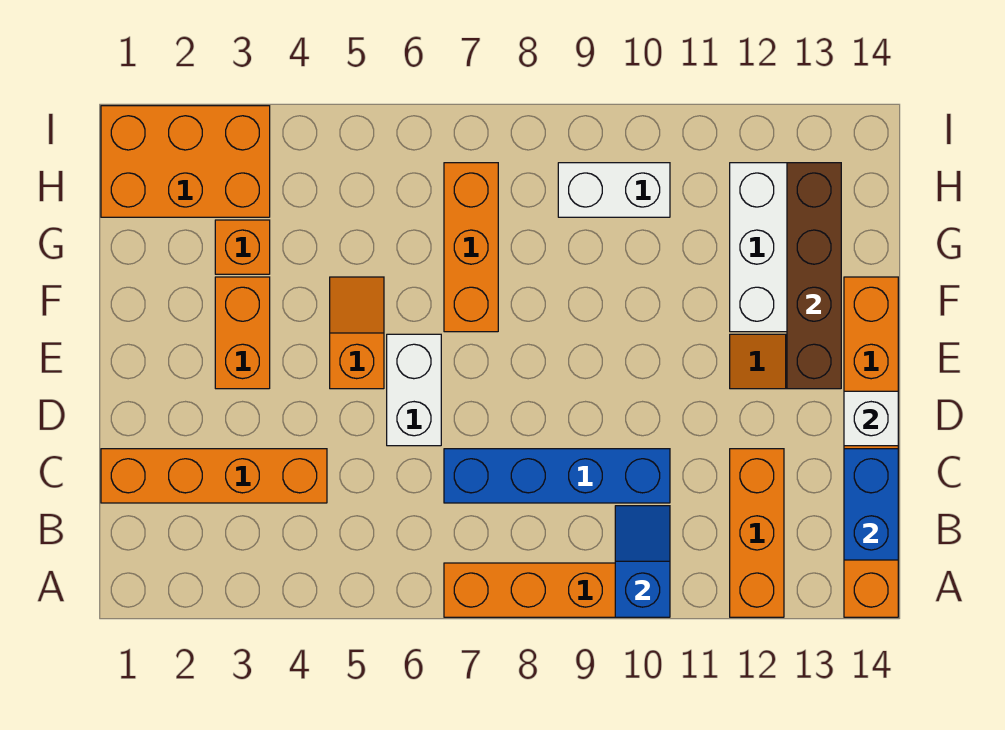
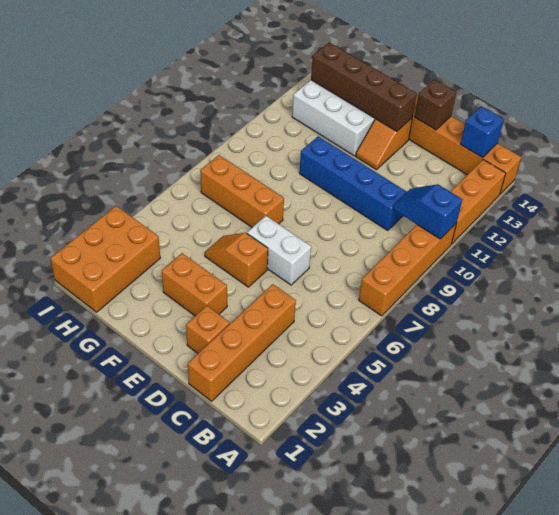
orange brick A12:C12 level 1 -> orange brick A11:A13 level 1
blue brick B14:C14 level 2 -> blue brick B14 level 2
blue brick C7:C10 level 1 -> blue brick C10:F10 level 1
white brick D14 level 2 -> brown brick D14 level 2
orange brick G3 level 1 -> orange brick D2 level 1
white brick H9:H10 level 1 -> none

